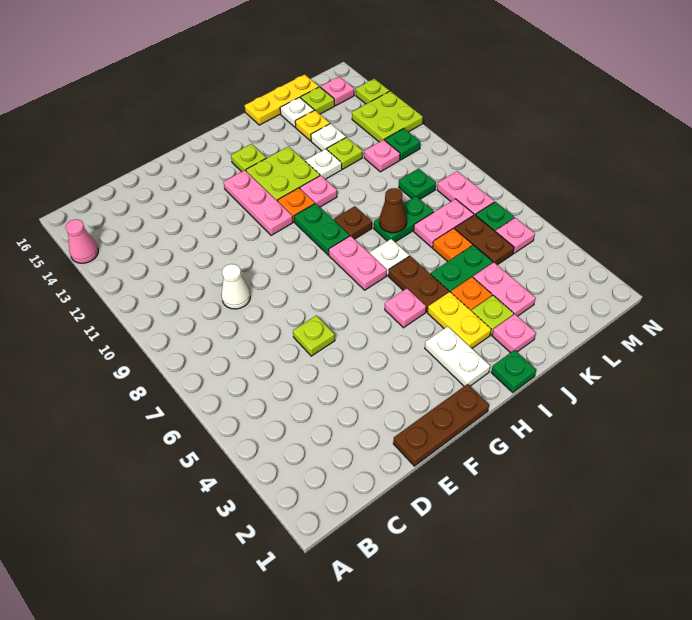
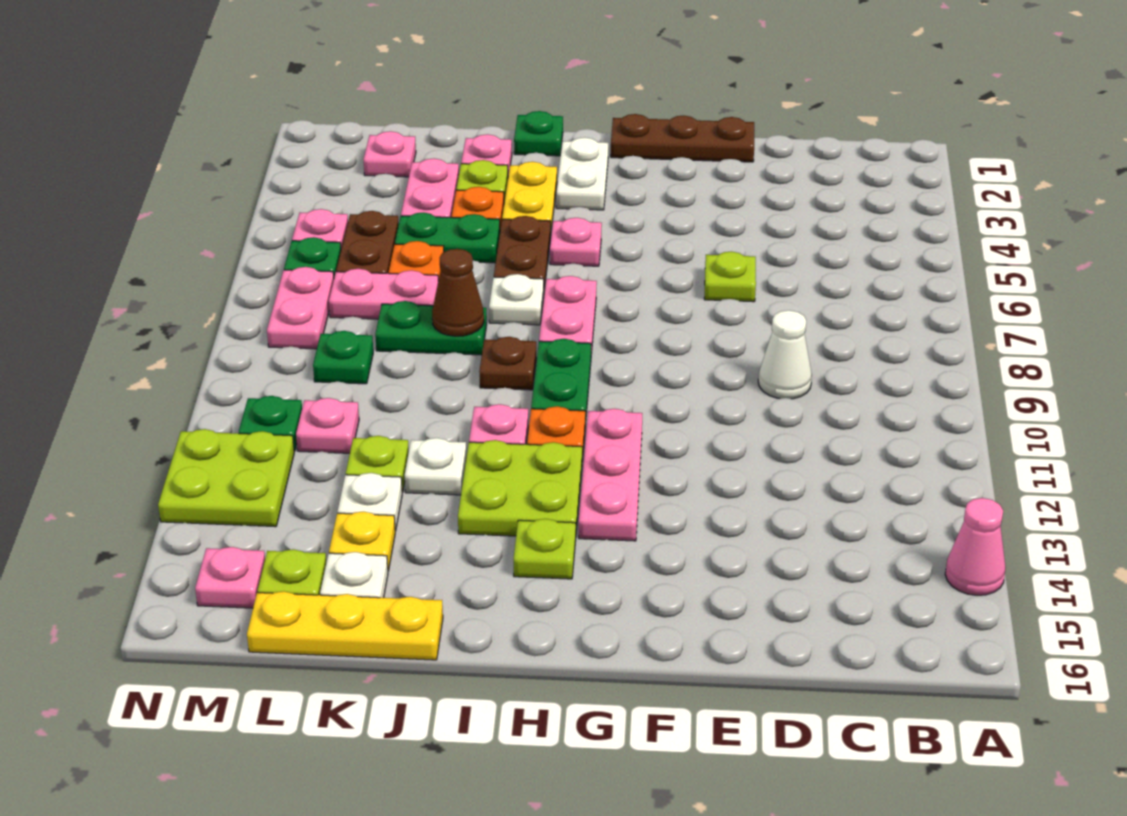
none -> pink plate L2 level 1
lime plate N14 level 1 -> none

